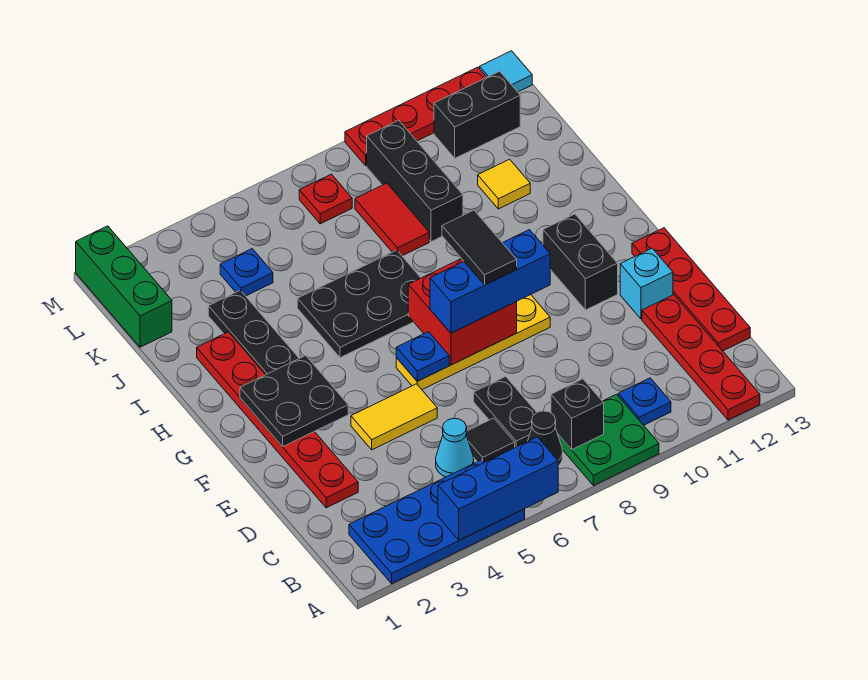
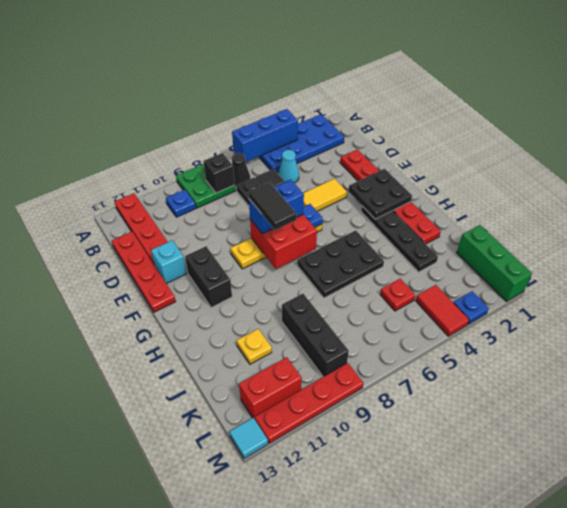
blue brick F7:F9 level 3 -> blue brick F7:F8 level 3
red tile J8:K8 level 1 -> red tile L4:M4 level 1
yellow tile J11 level 1 -> yellow plate J11 level 1
blue plate K4 level 1 -> blue plate M3 level 1
red plate L7 level 1 -> red plate K5 level 1
black brick L11:L12 level 1 -> red brick L11:L12 level 1

